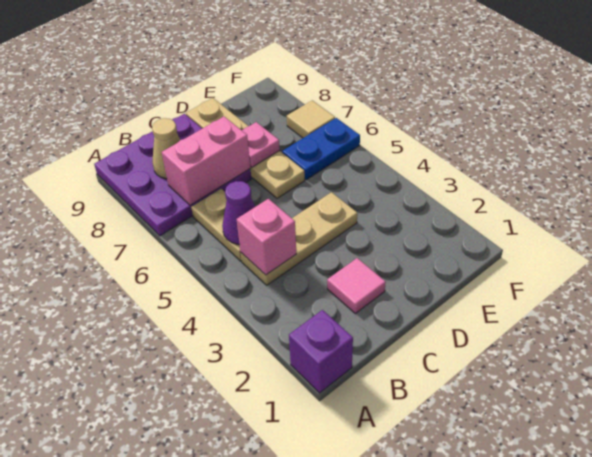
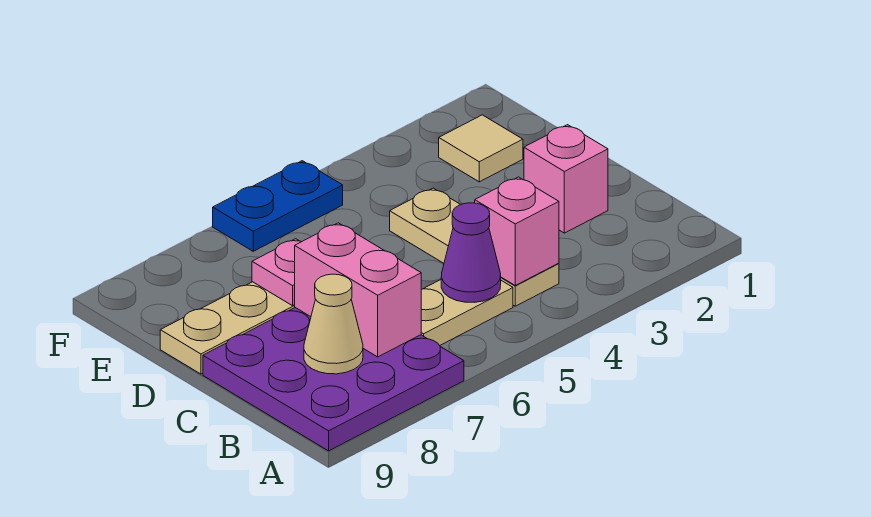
purple brick A1 level 1 -> none
pink tile C2 level 1 -> pink brick C2 level 1
blue plate E6:F6 level 1 -> blue plate F5:F6 level 1
tan tile F7 level 1 -> tan tile E2 level 1

